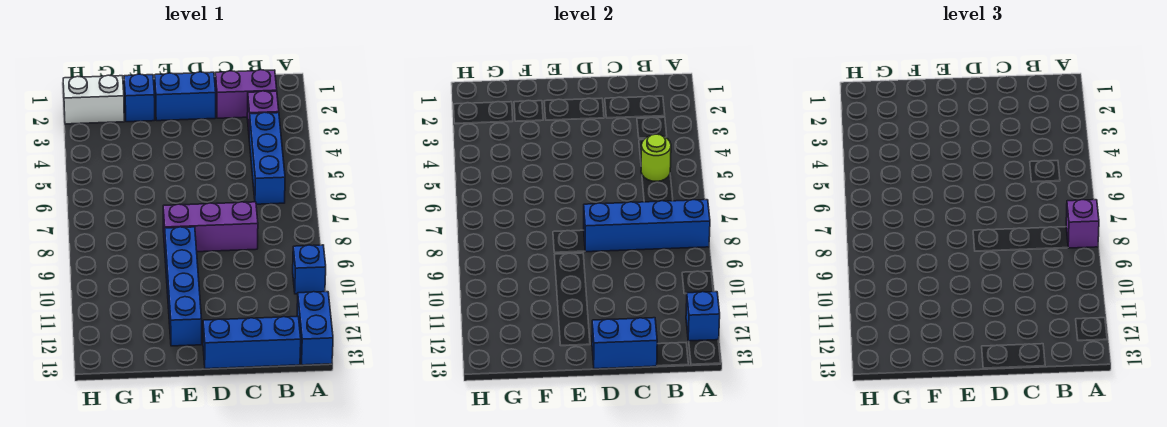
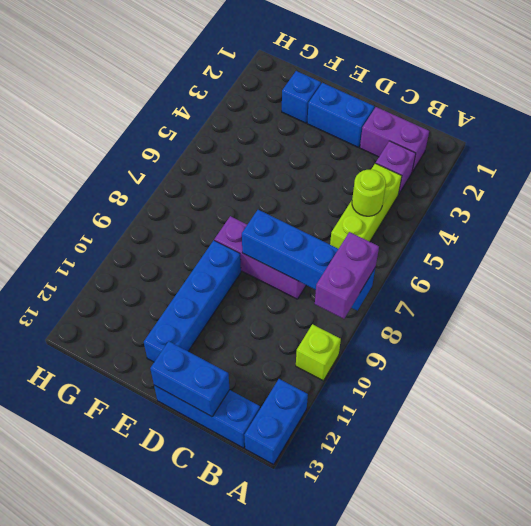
purple brick A8 level 3 -> purple brick A8:A9 level 3
blue brick A10 level 1 -> lime brick A10 level 1
blue brick A12 level 2 -> none
blue brick B4:B6 level 1 -> lime brick B4:B6 level 1
white brick G2:H2 level 1 -> none

